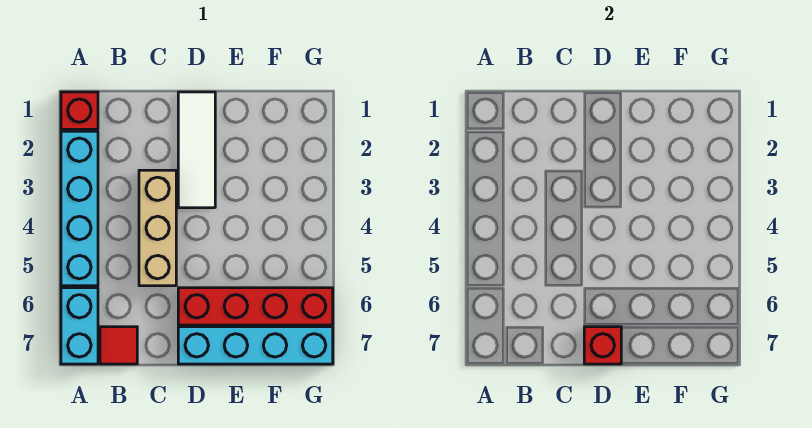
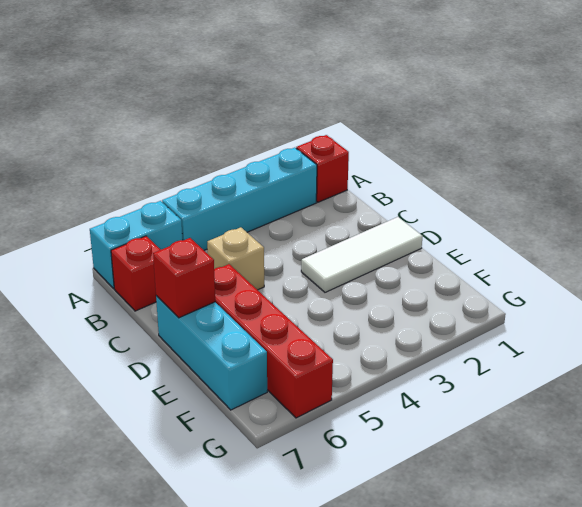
red tile B7 level 1 -> red brick B7 level 1
tan brick C3:C5 level 1 -> tan brick C5 level 1
cyan brick D7:G7 level 1 -> cyan brick D7:F7 level 1

